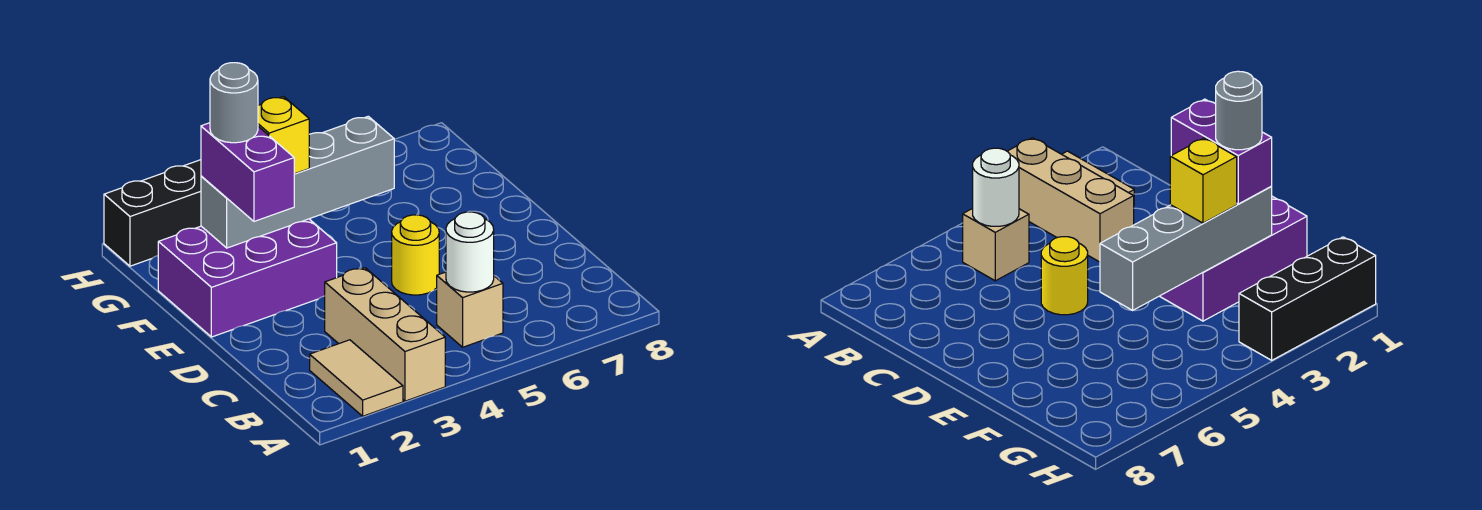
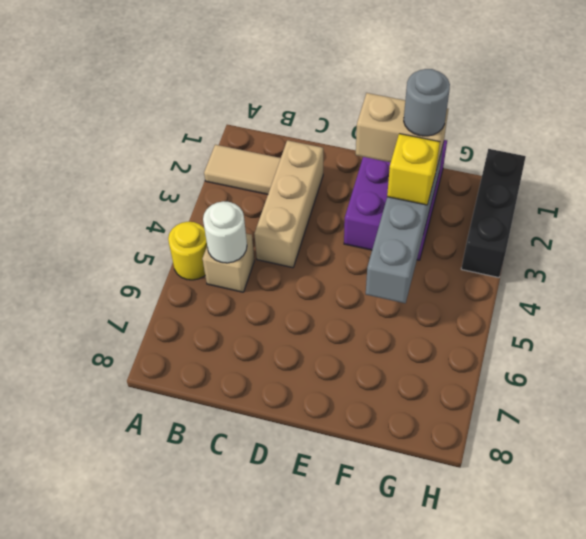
tan brick A3:C3 level 1 -> tan brick C2:C4 level 1
yellow round brick D5 level 1 -> yellow round brick A5 level 1
purple brick E2:F2 level 3 -> tan brick E2:F2 level 3

